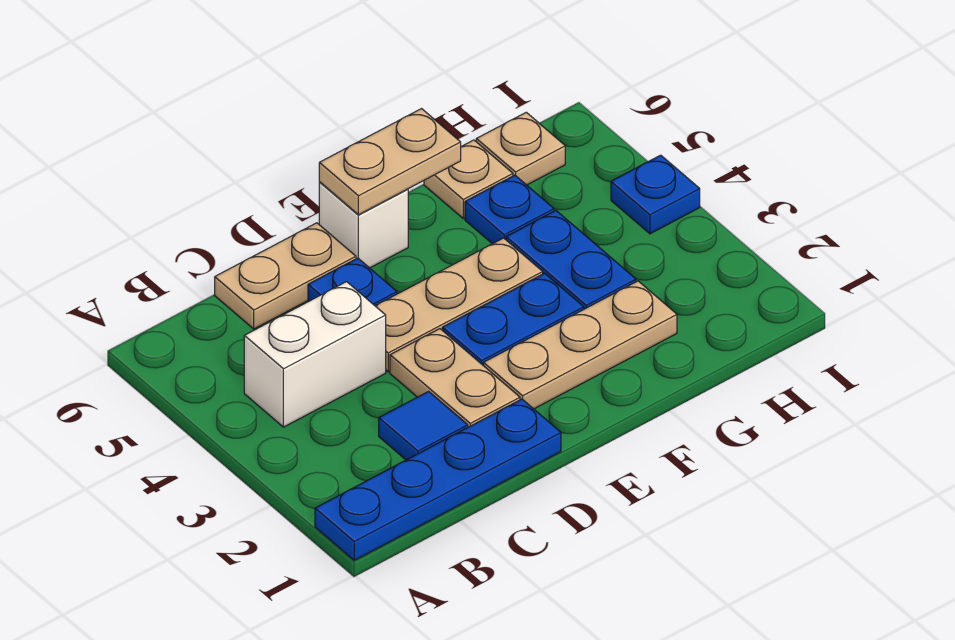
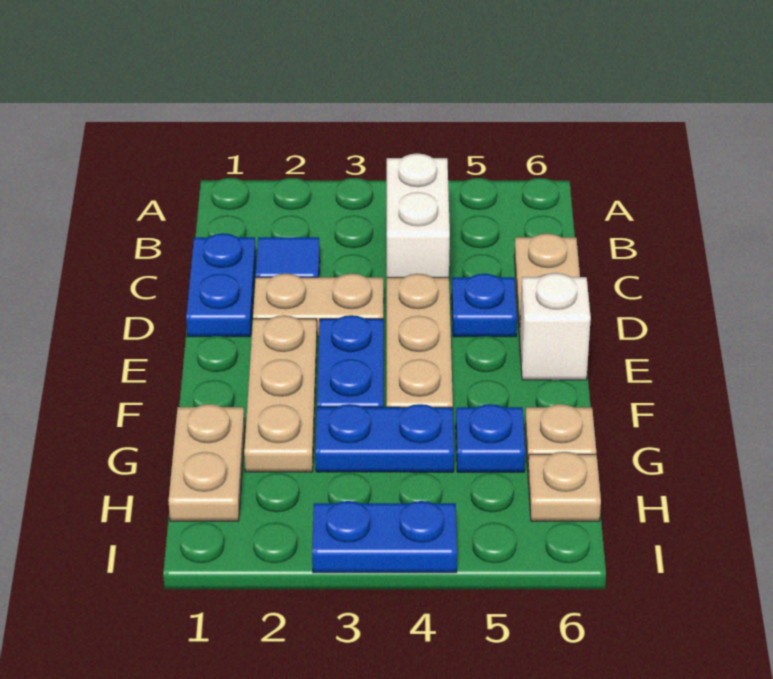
blue plate A1:D1 level 1 -> blue plate C1:D1 level 1
tan plate E6:F6 level 2 -> tan plate G1:H1 level 1
blue plate I4 level 1 -> blue plate I3:I4 level 1

